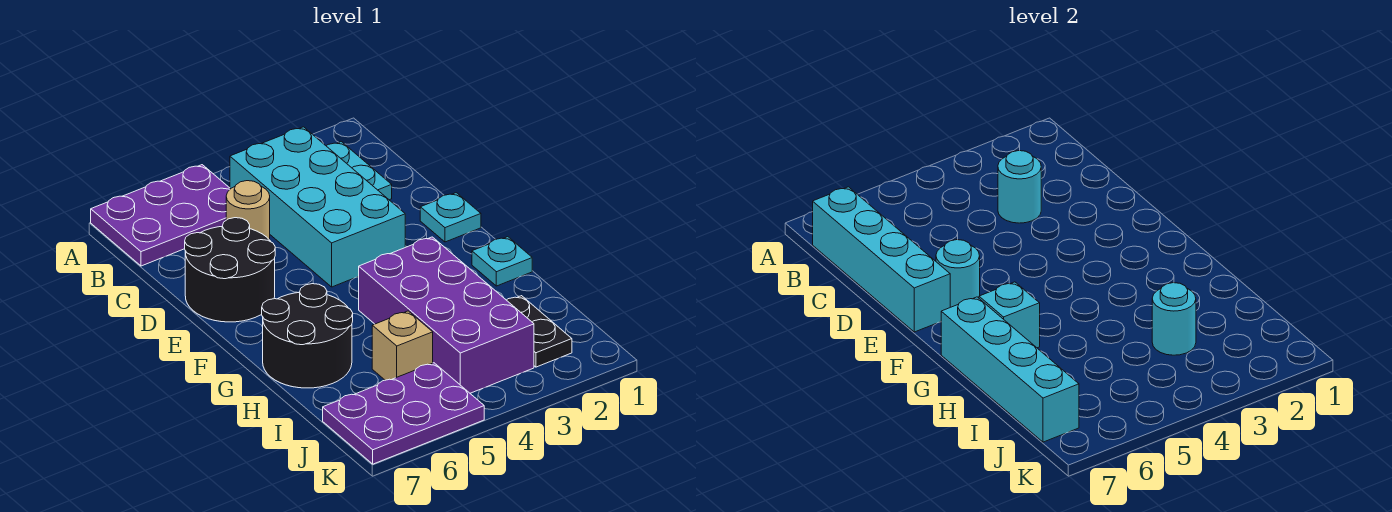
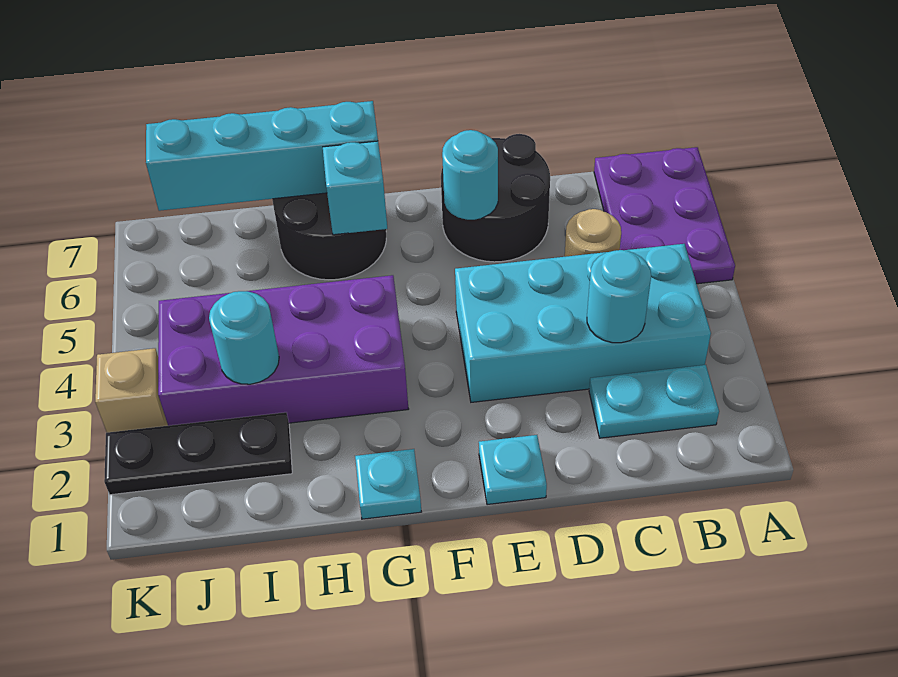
cyan brick B7:E7 level 2 -> none
black plate I2:J2 level 1 -> black plate I2:K2 level 1
tan brick I5 level 1 -> tan brick K3 level 1
purple plate J5:K7 level 1 -> none

